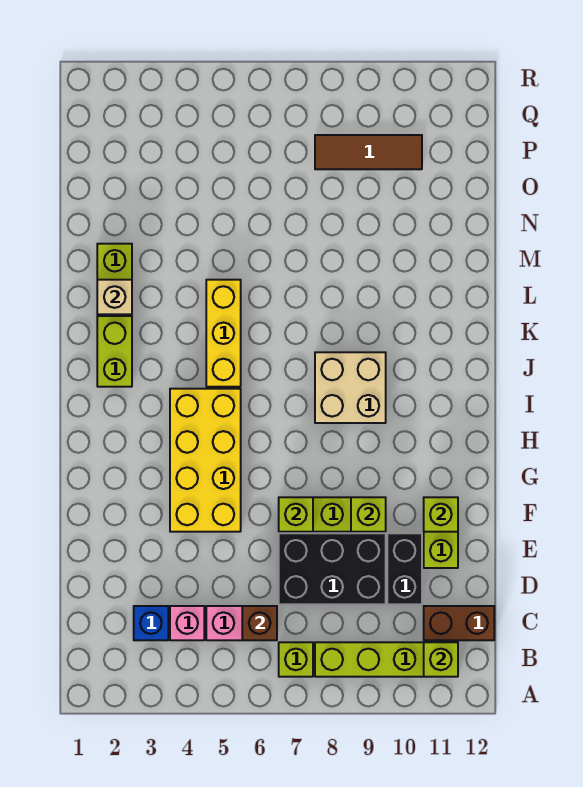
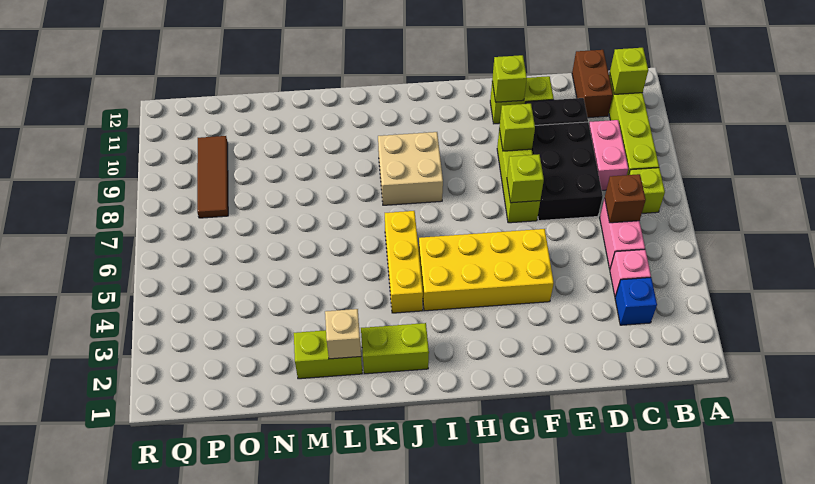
none -> pink brick C8:C9 level 1
yellow brick J5:L5 level 1 -> yellow brick J4:J6 level 1

